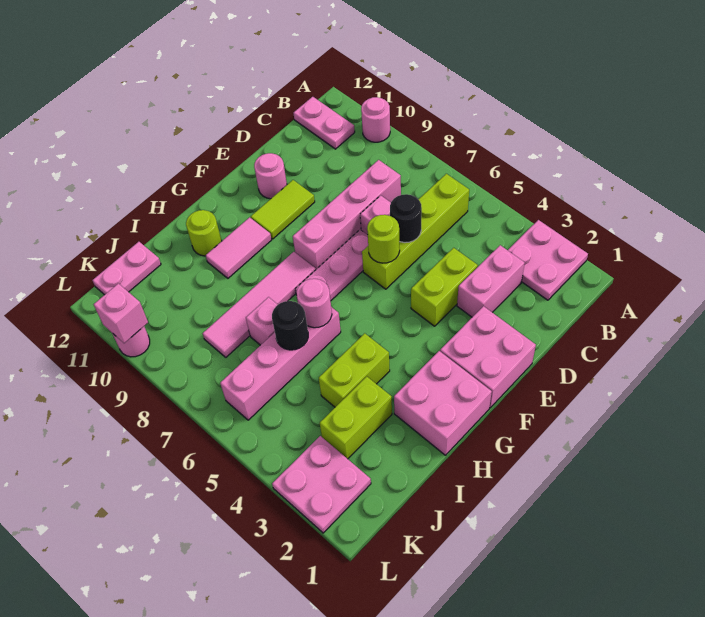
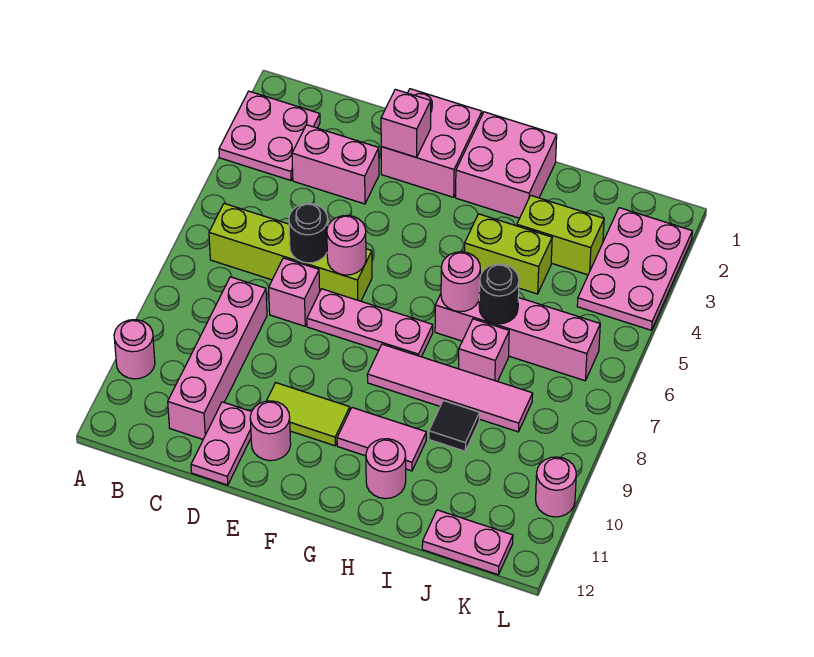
pink plate B11:B12 level 1 -> pink plate D11:D12 level 1
pink brick C8:F8 level 1 -> pink brick C8:C11 level 1
lime brick D4:E4 level 1 -> none
lime round brick E6 level 2 -> pink round brick E6 level 2
lime round brick H11 level 1 -> pink round brick H11 level 1
none -> black tile I9 level 1
pink plate K2:L3 level 1 -> pink plate K2:L4 level 1
pink brick L10 level 2 -> pink brick E2 level 2

